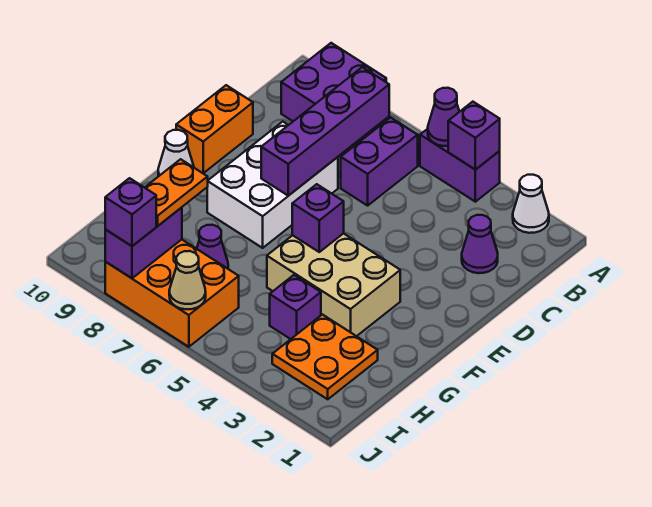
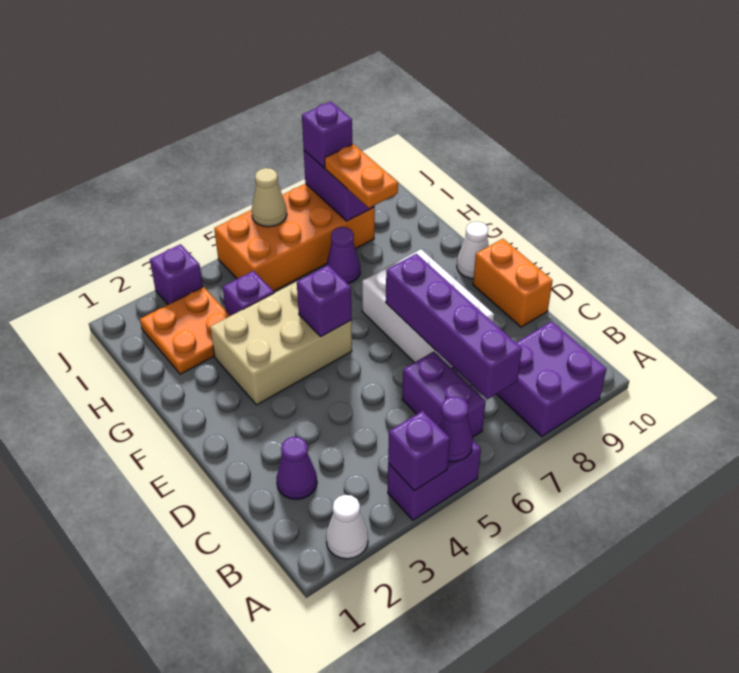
orange brick I6:J8 level 1 -> orange brick I5:J8 level 1
none -> purple brick J3 level 1

